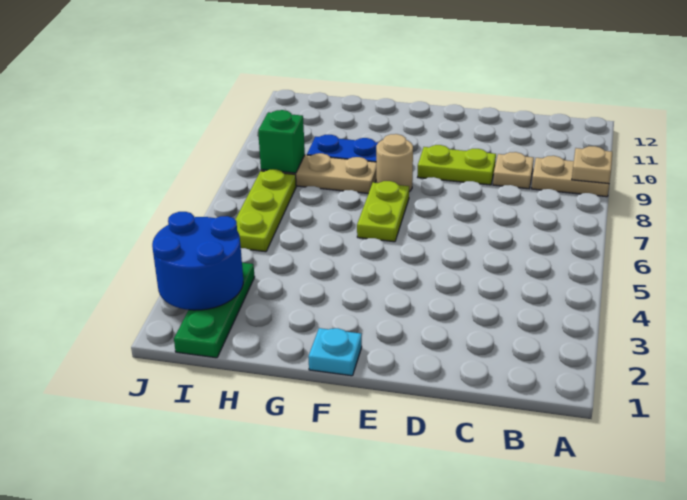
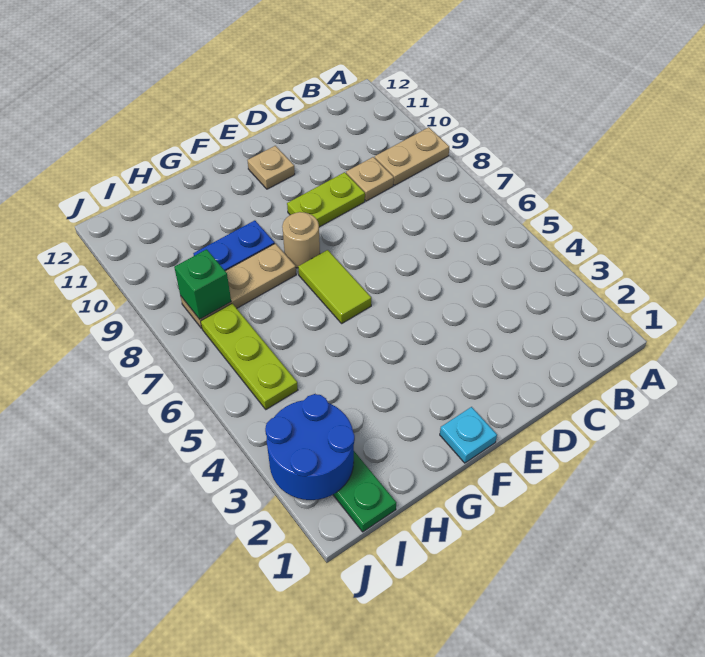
tan plate A9 level 2 -> tan plate E11 level 1
lime plate F6:F7 level 1 -> lime tile F6:F7 level 1

